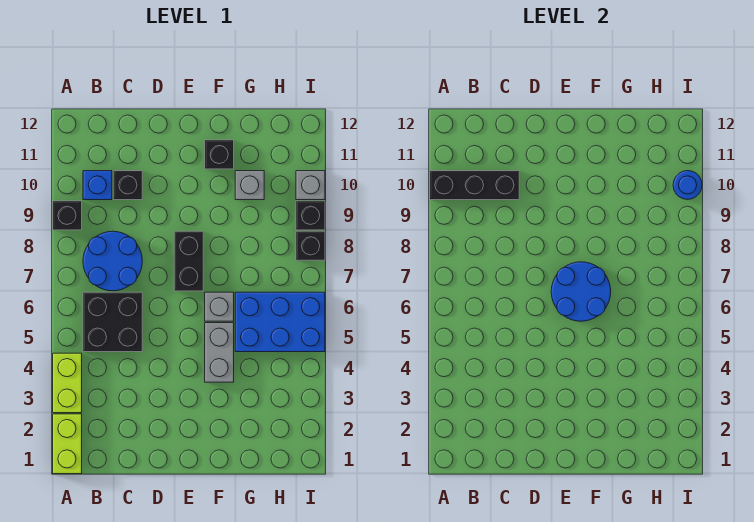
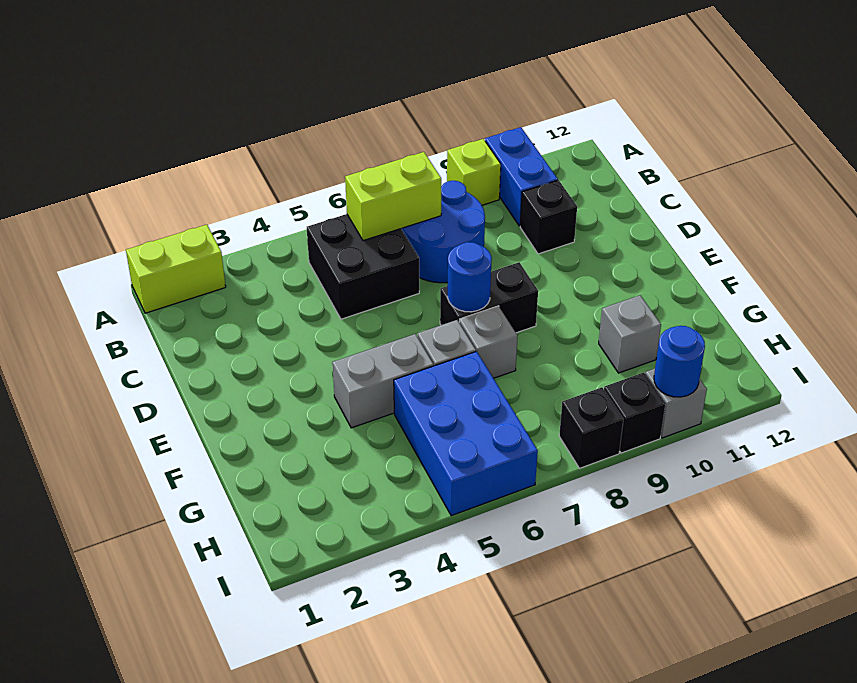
lime brick A3:A4 level 1 -> lime brick B6:B7 level 2
black brick A9 level 1 -> lime brick A9 level 1
black brick A10:C10 level 2 -> none
blue brick B10 level 1 -> blue brick A10:B10 level 1
blue round brick E6:F7 level 2 -> blue round brick E7 level 2
none -> grey brick F7 level 1
black brick F11 level 1 -> none

